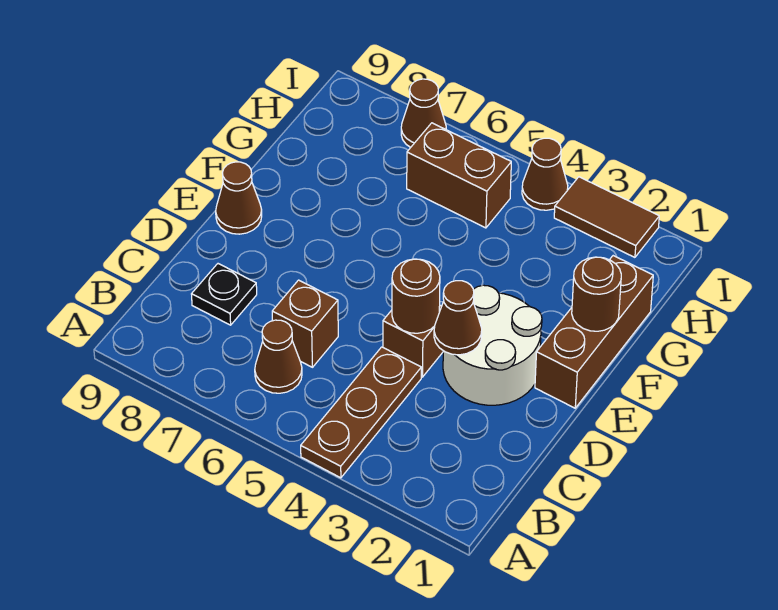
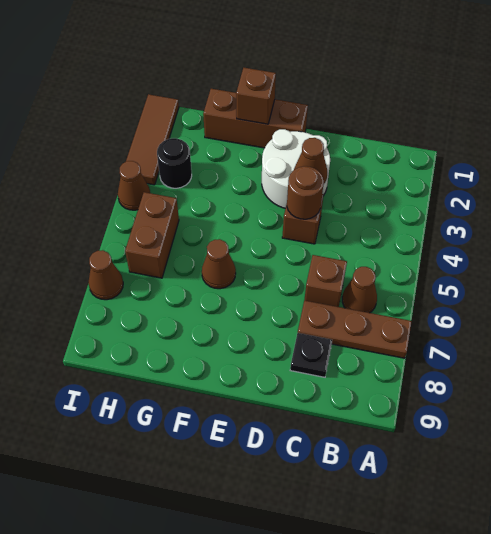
brown plate A4:C4 level 1 -> brown plate A7:C7 level 1
brown cone E9 level 1 -> brown cone F6 level 1
brown round brick F1 level 2 -> brown brick F1 level 2
none -> black round brick H3 level 1
brown tile I2:I3 level 1 -> brown tile I1:I3 level 1

